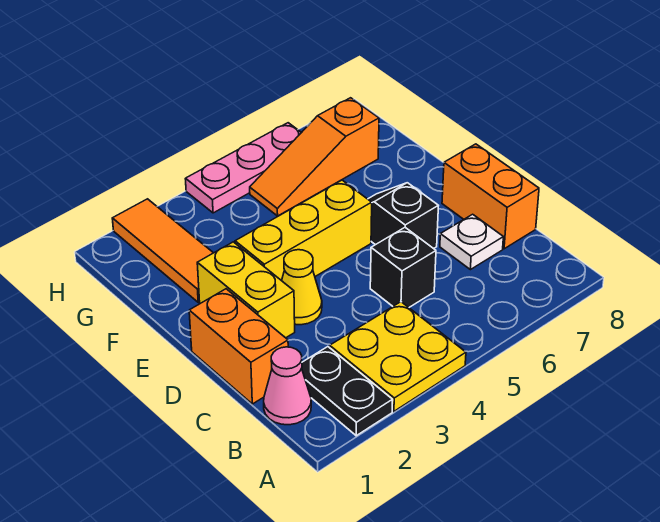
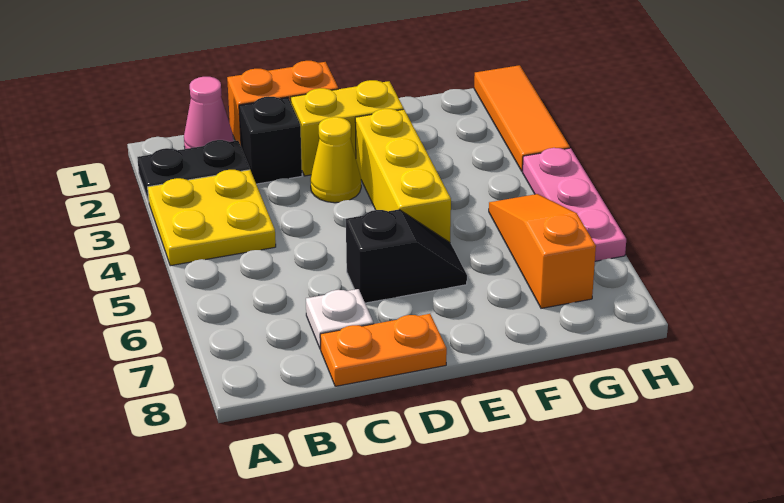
black brick C5 level 1 -> black brick C2 level 1
orange brick C8:D8 level 1 -> orange plate C8:D8 level 1
orange tile F2:H2 level 1 -> orange tile H1:H3 level 1

